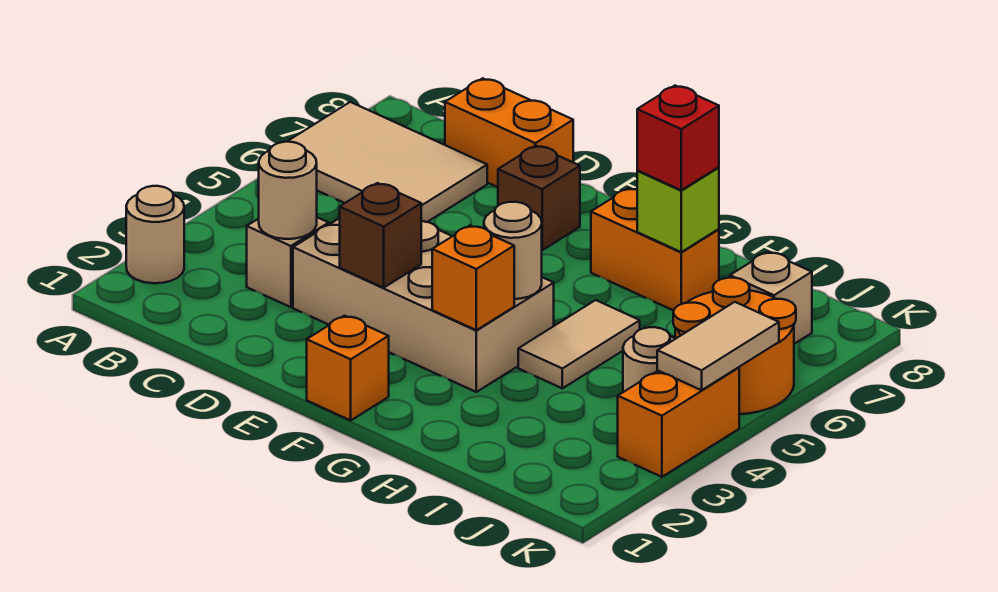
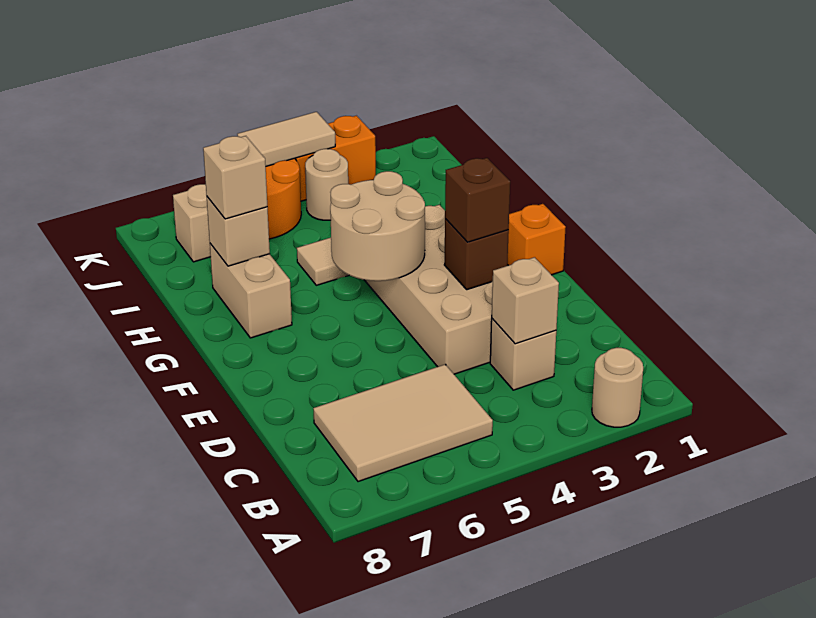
tan tile A6:C7 level 1 -> tan tile B5:C7 level 1
tan round brick C3 level 2 -> tan brick C3 level 2
orange brick C8:D8 level 1 -> none
brown brick E7 level 1 -> brown brick E3 level 3
orange brick G3 level 2 -> none
tan round brick G4 level 2 -> tan round brick F4:G5 level 2
orange brick G7:H7 level 1 -> tan brick G7:H7 level 1
lime brick H7 level 2 -> tan brick H7 level 2
red brick H7 level 3 -> tan brick H7 level 3

